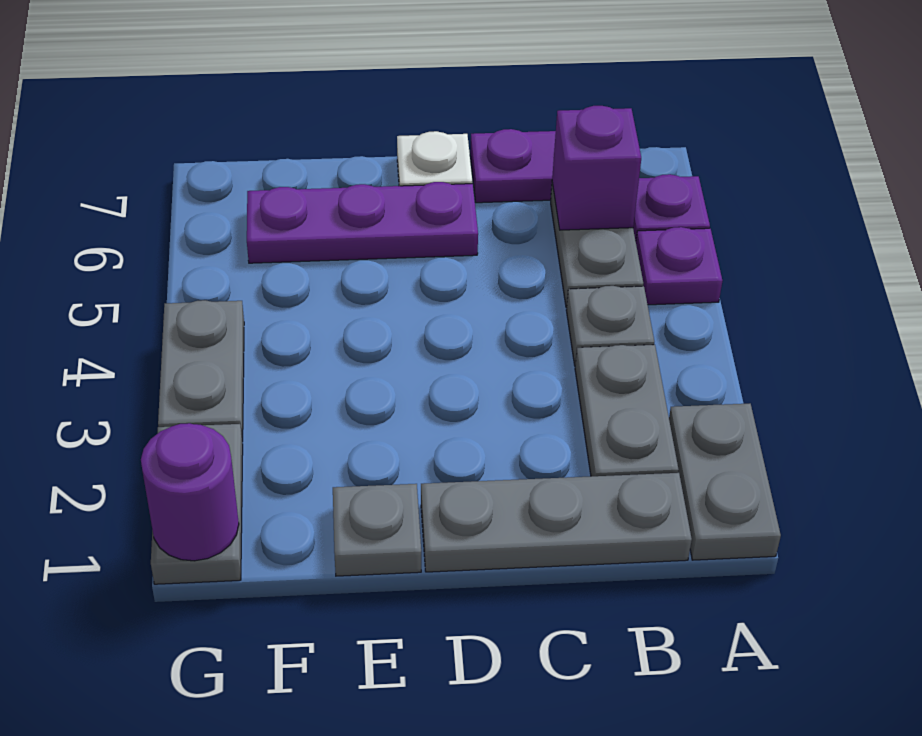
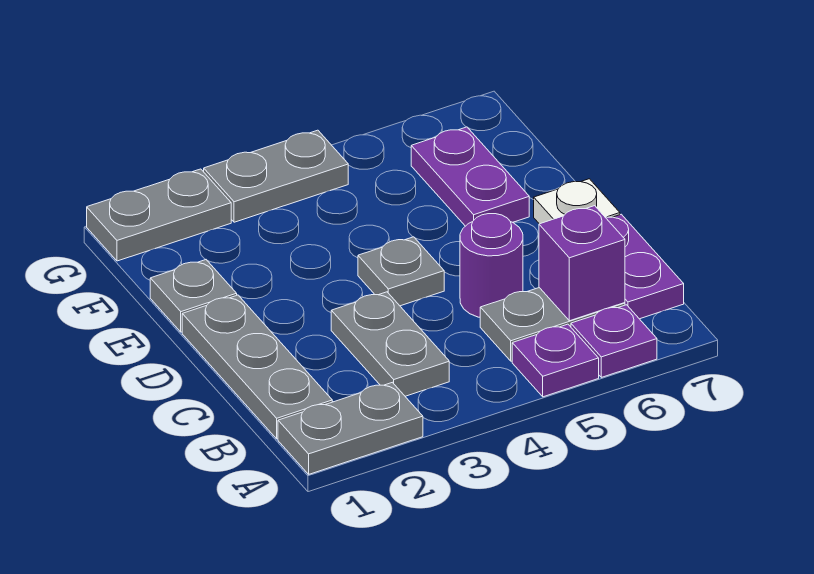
grey plate B2:B3 level 1 -> grey plate B3:C3 level 1
grey plate B4 level 1 -> grey plate D4 level 1
purple plate D6:F6 level 1 -> purple plate E6:F6 level 1
purple round brick G1 level 2 -> purple round brick C5 level 1

